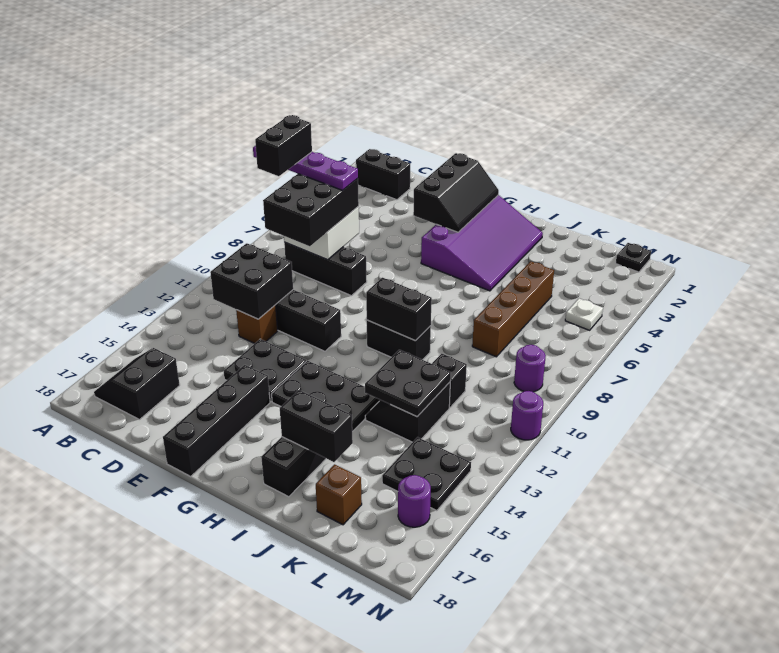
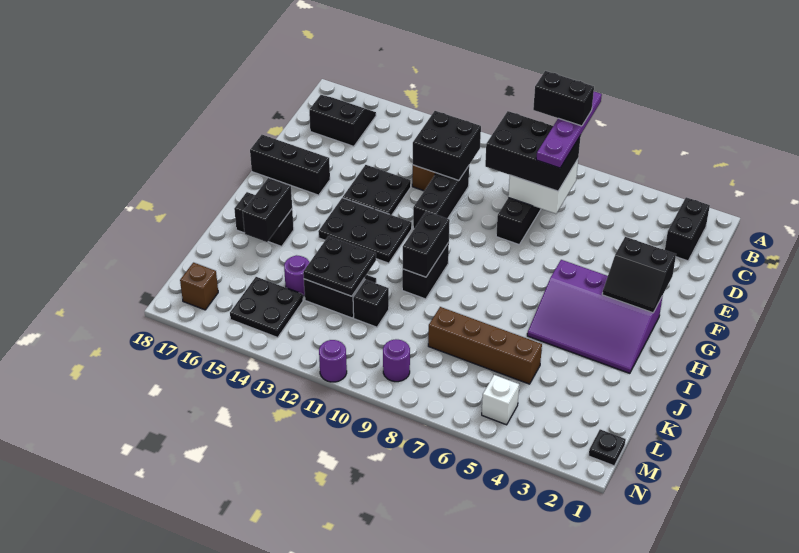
black slope F2:G4 level 2 top F -> black slope F2:G3 level 2 top F
black brick F15:F18 level 1 -> black brick F16:F18 level 1
black plate G13:I14 level 1 -> black plate G12:H14 level 1
brown brick K17 level 1 -> brown brick M17 level 1
white plate M5 level 1 -> white brick M5 level 1
purple round brick M16 level 1 -> purple round brick K14 level 1

